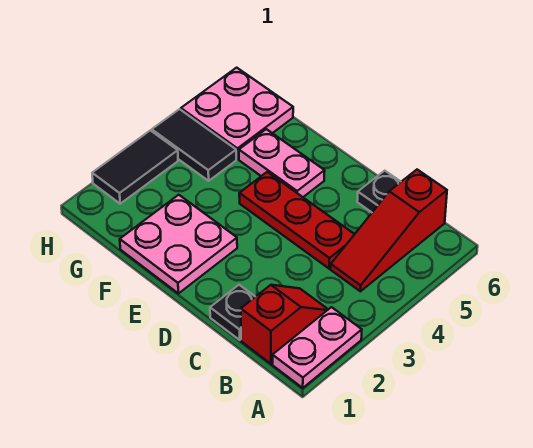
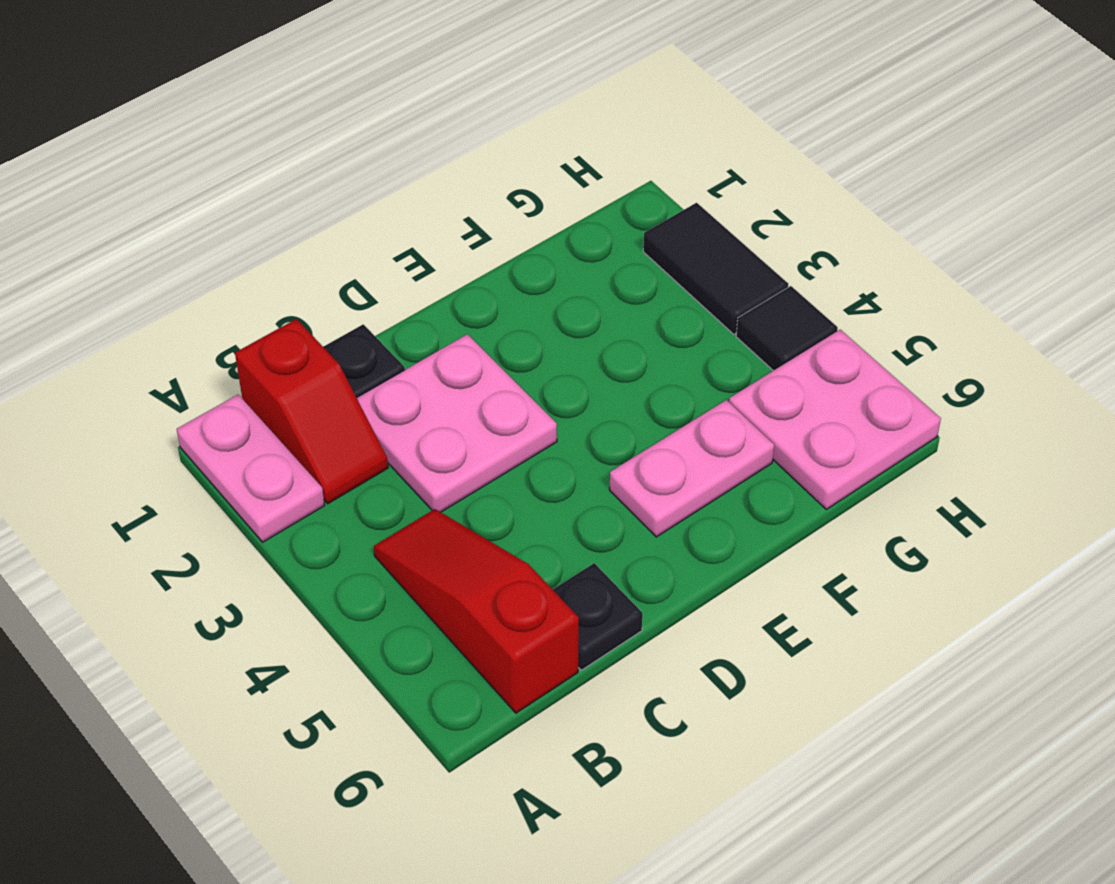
red plate C4:E4 level 1 -> none
pink plate E1:F2 level 1 -> pink plate C2:D3 level 1
black tile G4:H4 level 1 -> black tile H4 level 1

